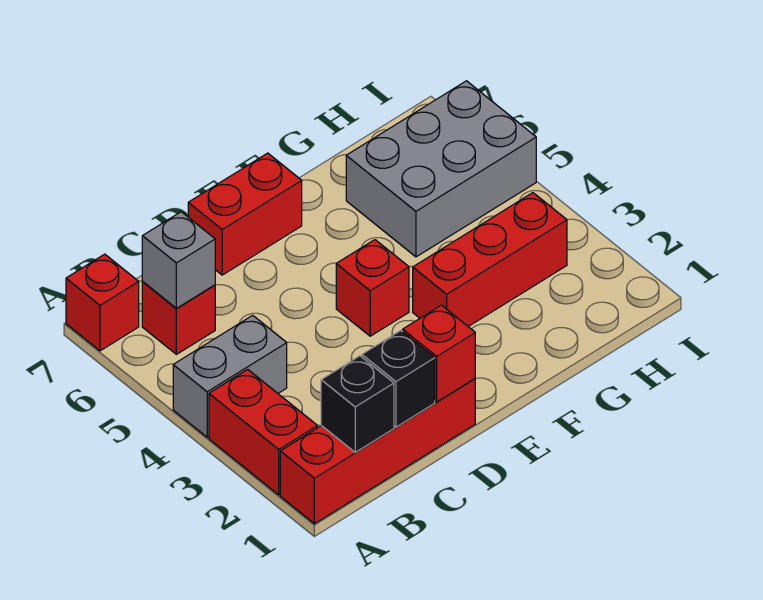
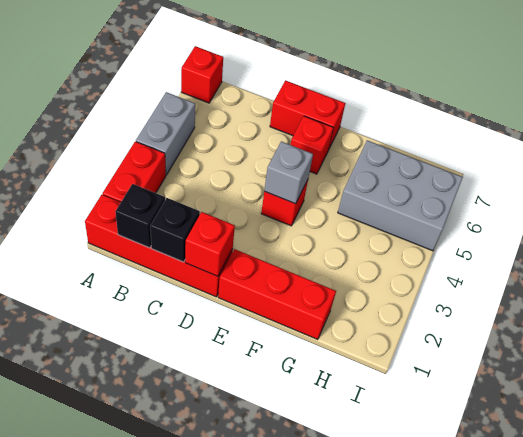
grey brick A4:B4 level 1 -> grey brick A4:A5 level 1
red brick B6 level 1 -> red brick E6 level 1
grey brick B6 level 2 -> grey brick E4 level 2
red brick F3:H3 level 1 -> red brick E1:G1 level 1

